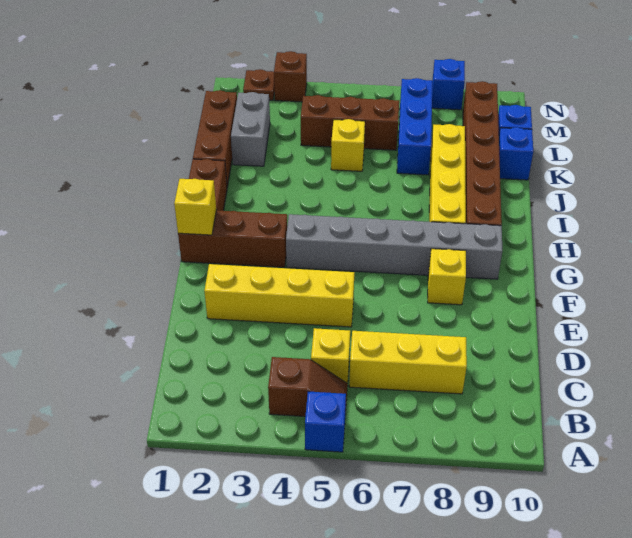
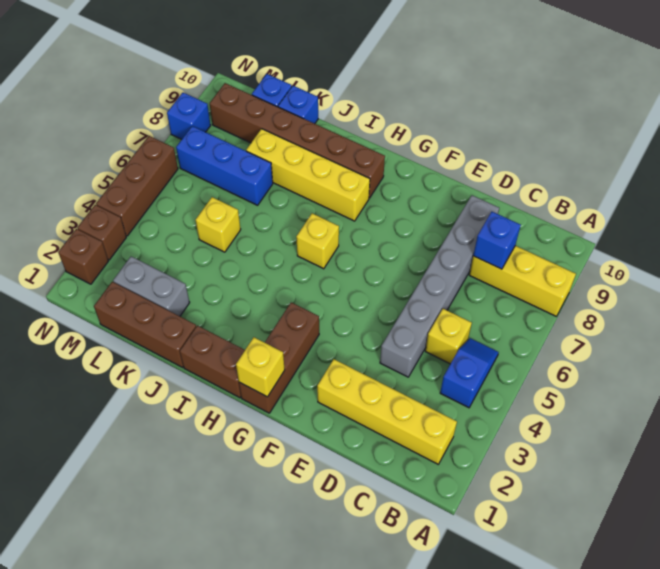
blue brick A5 level 1 -> blue brick C8 level 2
brown slope B4:B5 level 1 top 4 -> blue slope B4:B5 level 1 top 4
yellow brick C6:C8 level 1 -> yellow brick A8:C8 level 1
yellow brick E2:E5 level 1 -> yellow brick B2:E2 level 1
yellow brick F8 level 1 -> yellow brick H6 level 1
grey brick G4:G9 level 1 -> grey brick D4:D9 level 1
brown brick L4:L6 level 1 -> brown brick N4:N6 level 1
brown plate N2 level 1 -> brown brick N2 level 1

